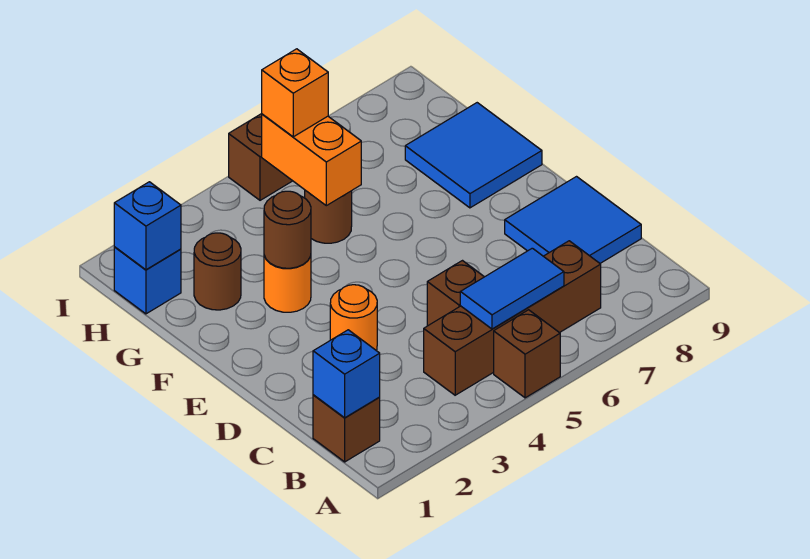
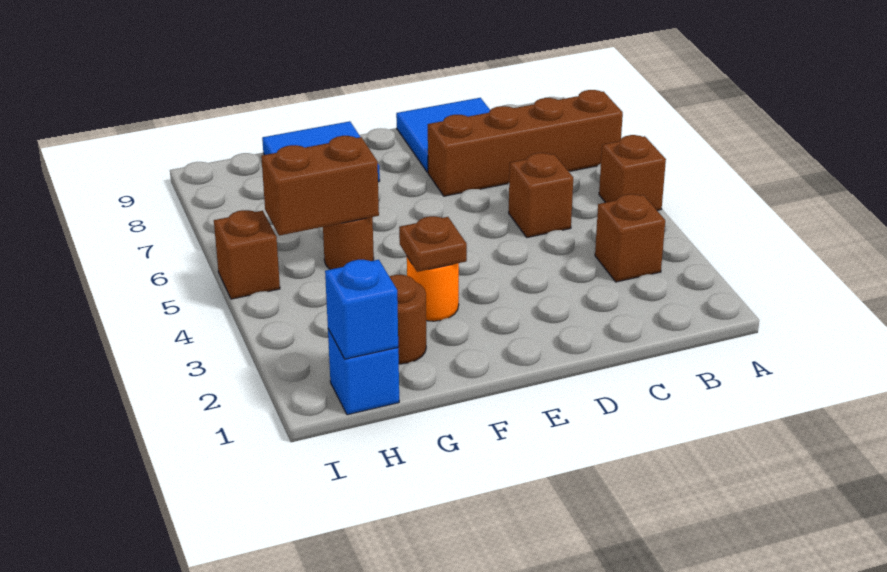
brown brick B1 level 1 -> brown brick B3 level 1
blue brick B1 level 2 -> none
brown brick B4:B7 level 1 -> brown brick A7:D7 level 1
blue tile B5:B6 level 2 -> none
orange round brick D3 level 1 -> none
brown round brick F3 level 2 -> brown plate F3 level 2
orange brick G5:H5 level 2 -> brown brick G5:H5 level 2
orange brick H5 level 3 -> none

